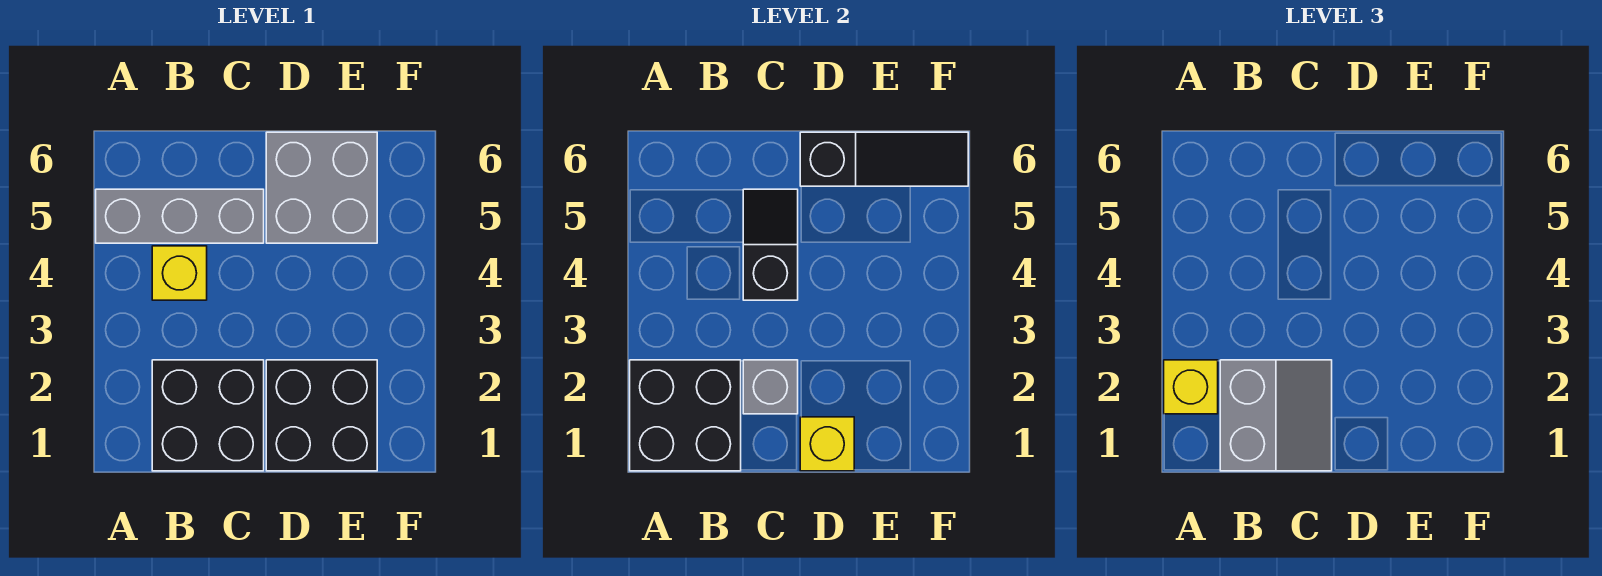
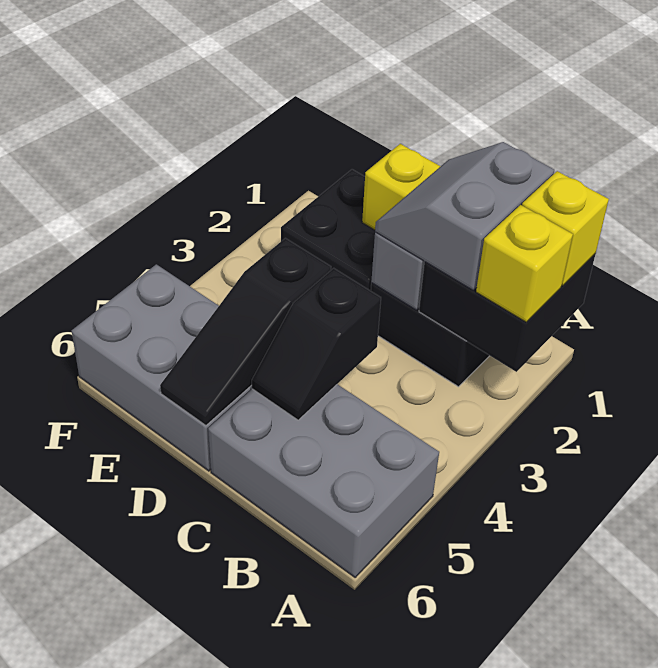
grey brick A5:C5 level 1 -> grey brick A5:C6 level 1
yellow brick B4 level 1 -> yellow brick A1 level 3
grey brick D5:E6 level 1 -> grey brick D5:F6 level 1
black slope D6:F6 level 2 top D -> black slope D4:D6 level 2 top 4

